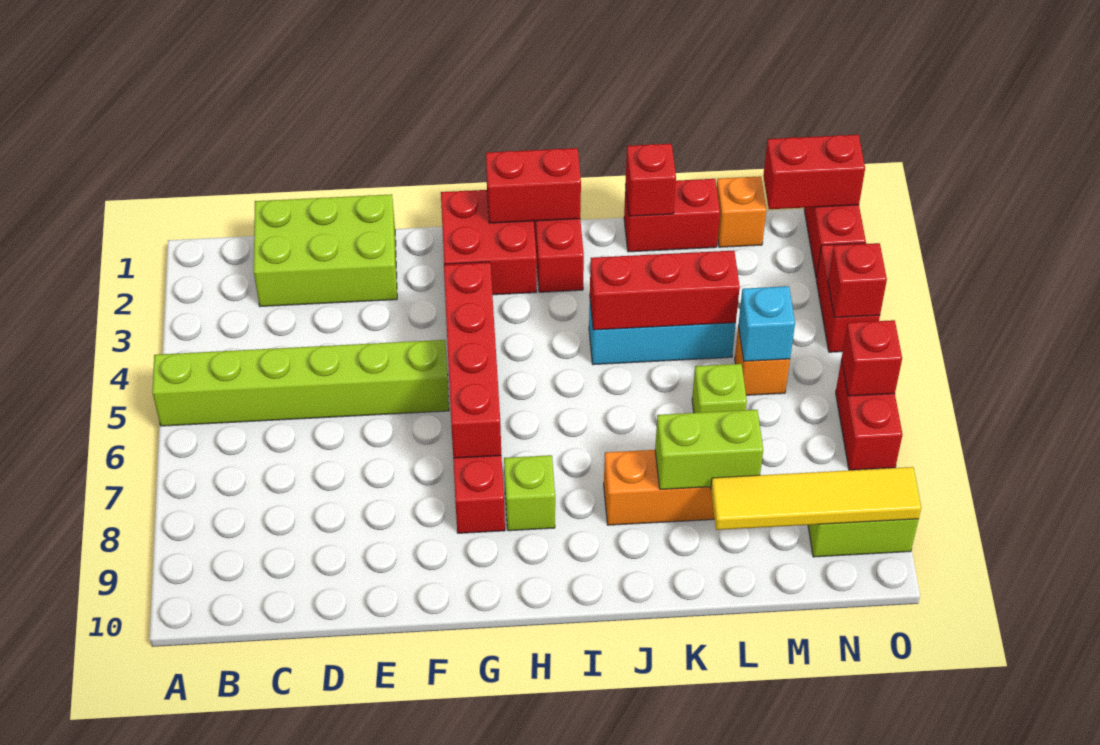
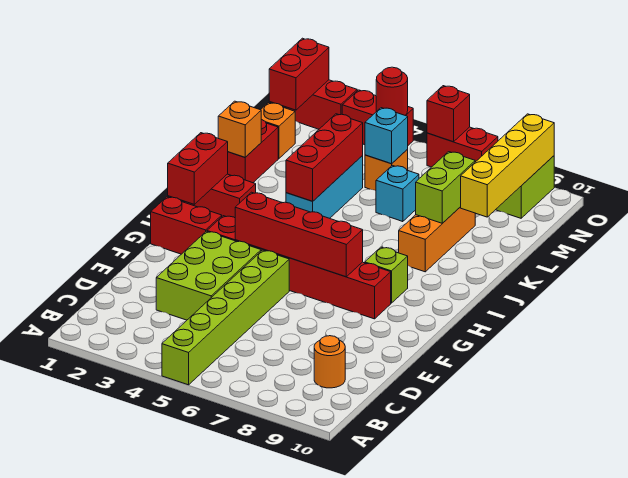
lime brick C1:E2 level 1 -> lime brick D3:F4 level 1
none -> orange round brick C9 level 1
red brick G1:H2 level 1 -> red brick G1:G2 level 1
red brick K1 level 2 -> orange brick K1 level 2
lime brick L6 level 1 -> cyan brick L6 level 1
yellow tile L9:O9 level 2 -> yellow brick L9:O9 level 2
red brick O4 level 2 -> red round brick O4 level 2

